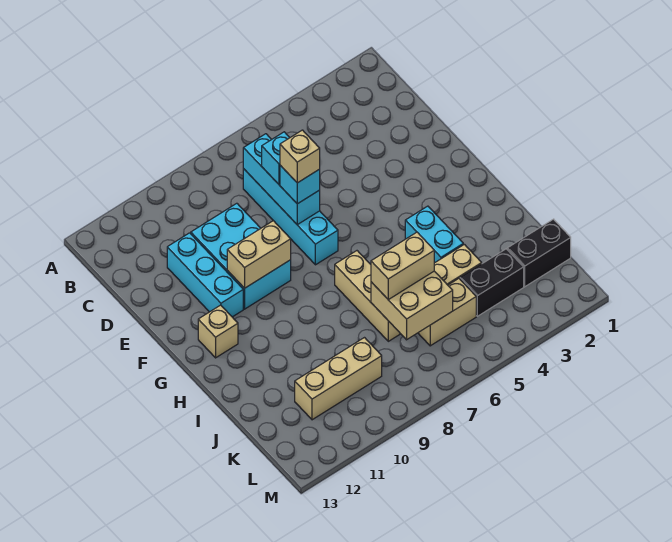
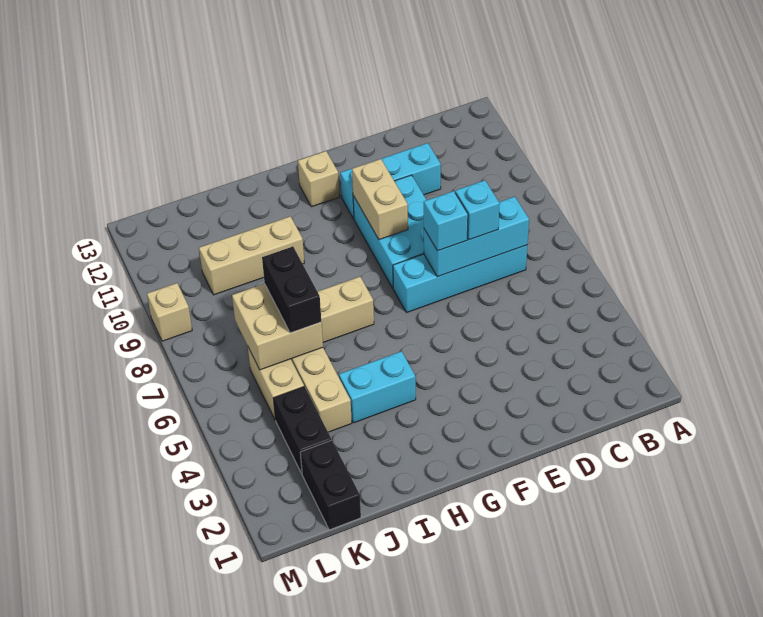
cyan brick D9:F10 level 1 -> cyan brick E8:F10 level 1
tan brick E7 level 4 -> tan brick M9 level 1
tan brick J6:J7 level 3 -> black brick J6:J7 level 3
tan brick K9:K11 level 1 -> tan brick I10:K10 level 1

